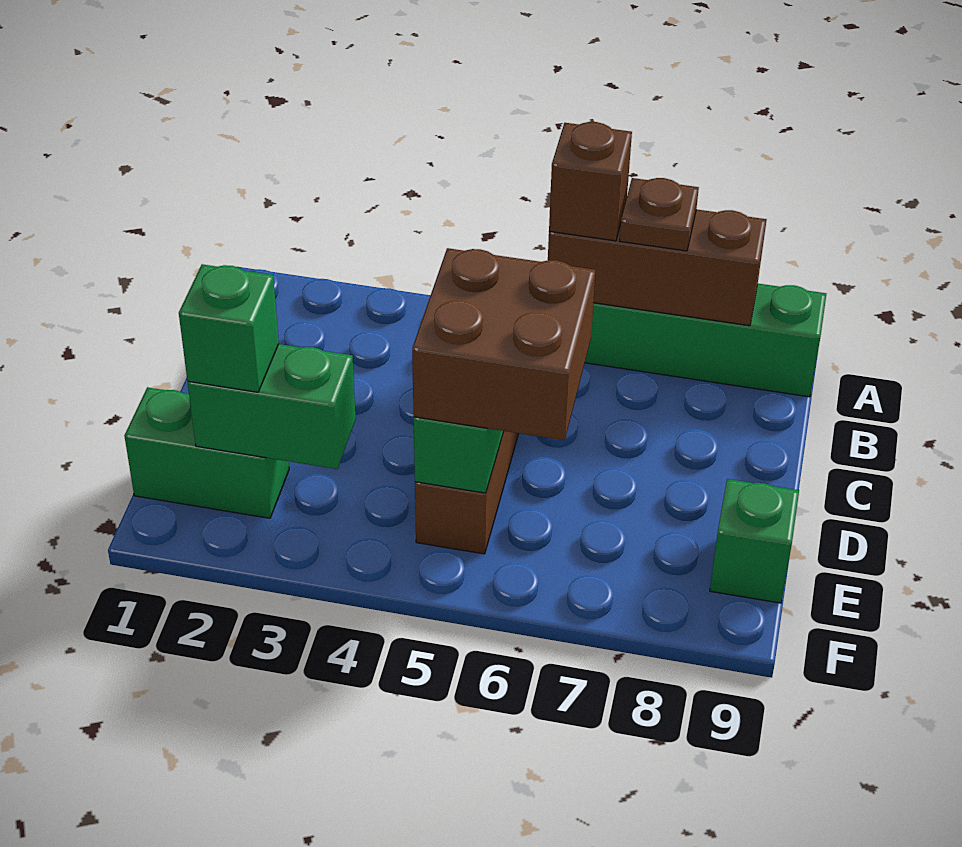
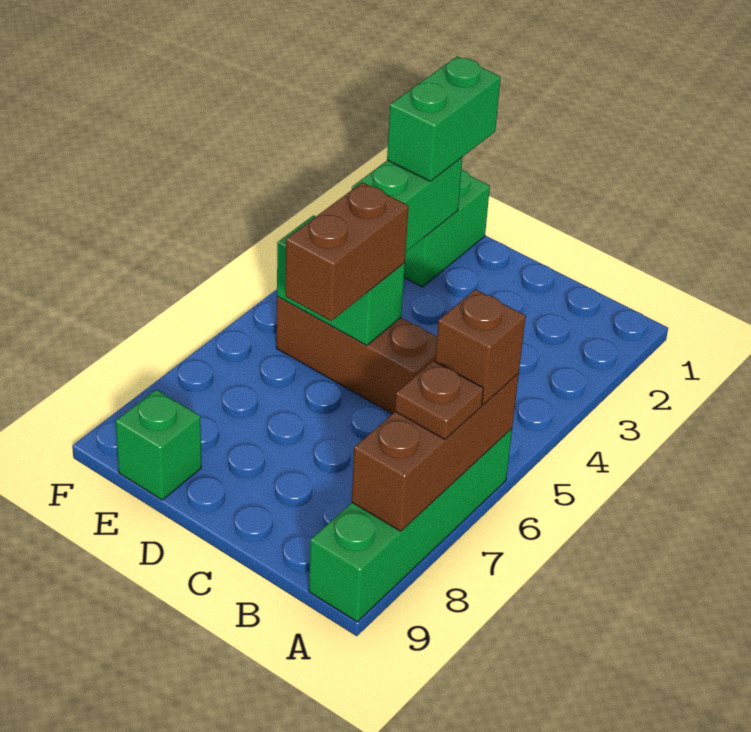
brown brick D5:E6 level 3 -> brown brick D5:D6 level 3
green brick E2 level 3 -> green brick E1:E2 level 3

